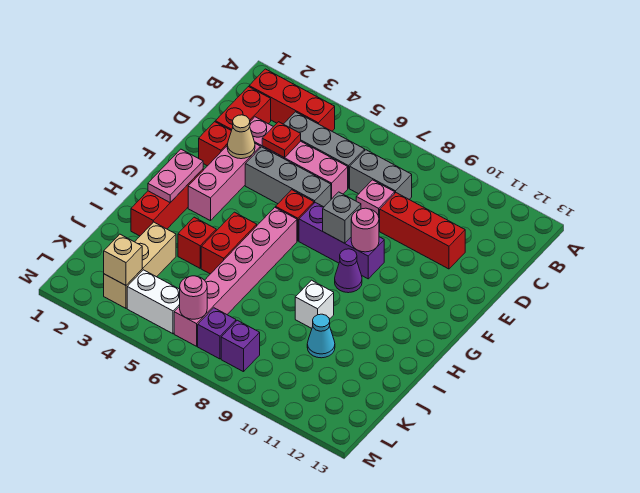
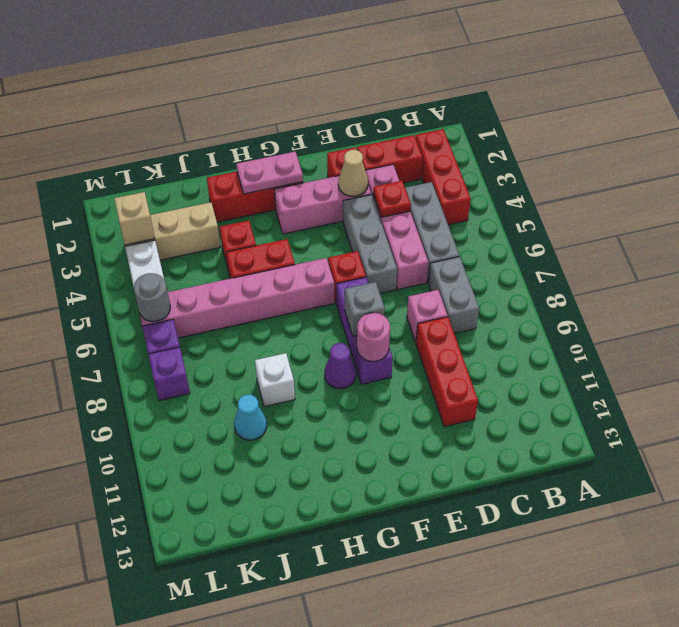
pink round brick L6 level 2 -> grey round brick L6 level 2

